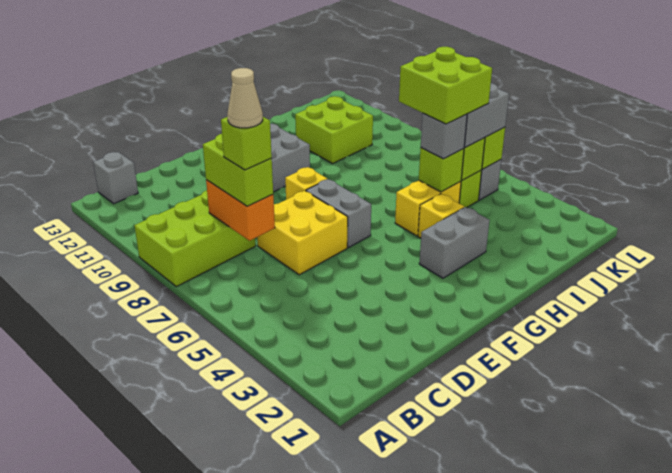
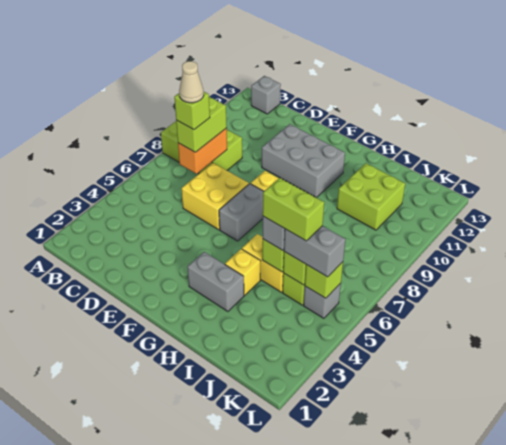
lime brick I5:J6 level 4 -> lime brick I5:J5 level 4

